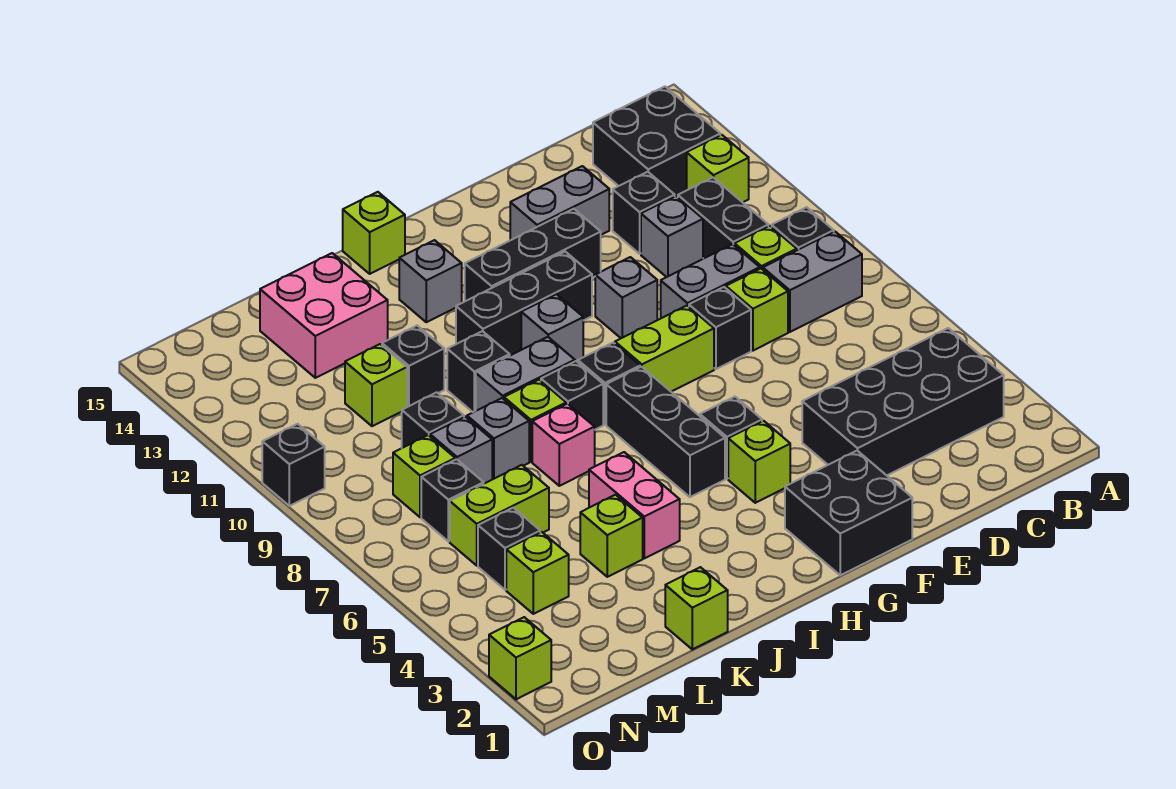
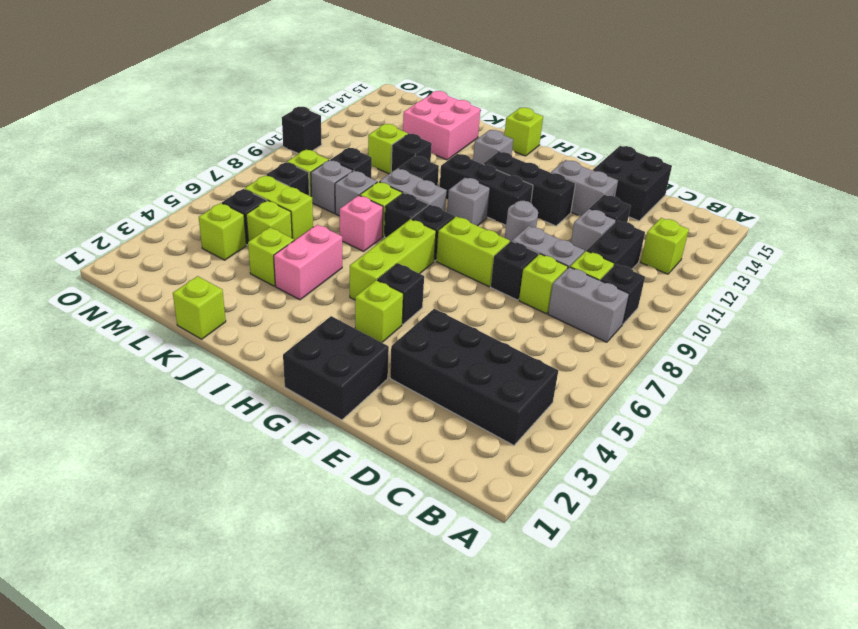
black brick B13:C14 level 1 -> black brick D14:E15 level 1
grey brick F10 level 1 -> grey round brick F10 level 1
black brick H5:H7 level 1 -> lime brick H5:H7 level 1
lime brick O2 level 1 -> lime brick L5 level 1

